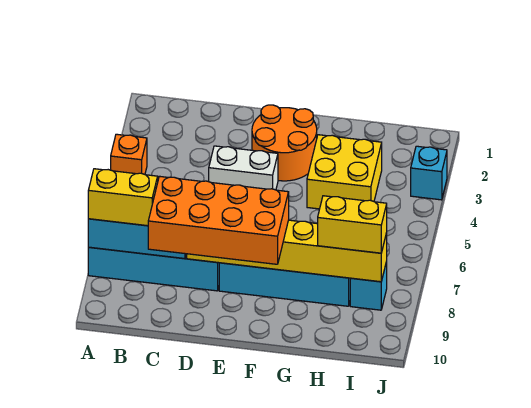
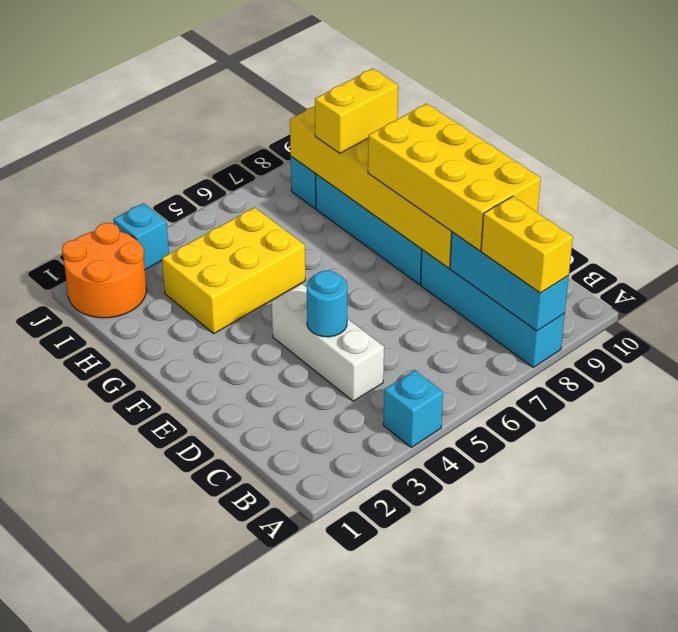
orange brick A4 level 1 -> cyan brick A4 level 1
orange brick C8:F9 level 3 -> yellow brick C8:F9 level 3
white brick D4:E4 level 1 -> white brick C4:E4 level 1
none -> cyan round brick D4 level 2
orange round brick E2:F3 level 1 -> orange round brick I1:J2 level 1
yellow brick G3:H4 level 1 -> yellow brick G3:H5 level 1
yellow brick H8:I8 level 3 -> yellow brick H8:H9 level 3

